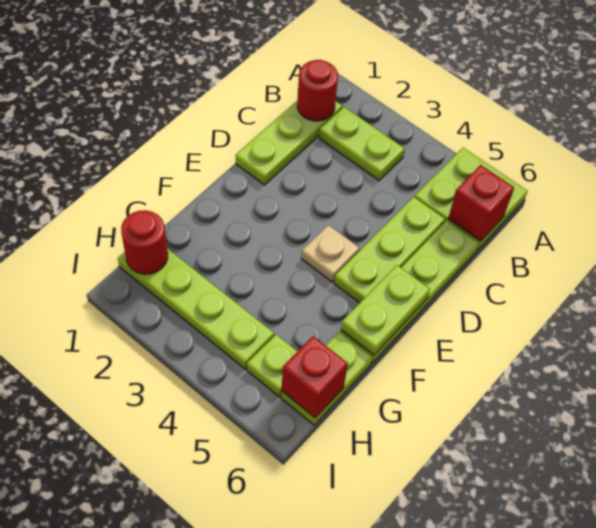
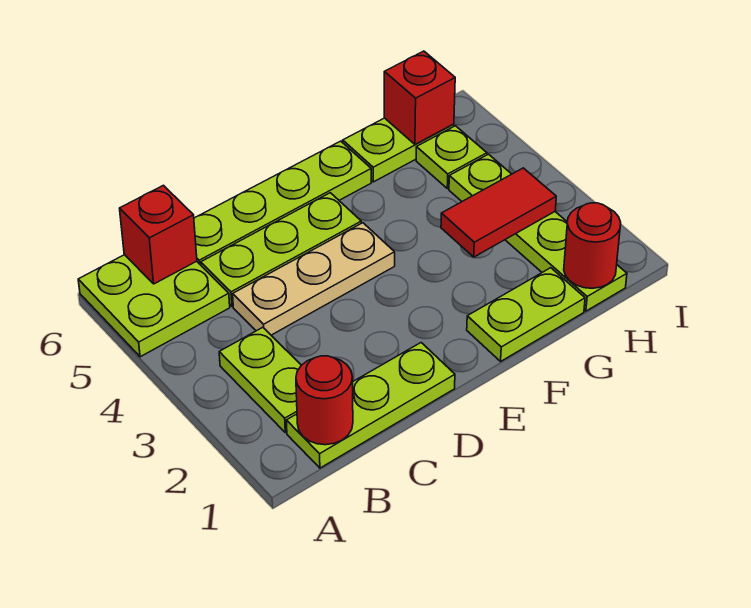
tan plate E4 level 1 -> tan plate C4:E4 level 1
lime plate E6:F6 level 2 -> lime plate F1:G1 level 1
none -> red tile G3:H3 level 2

